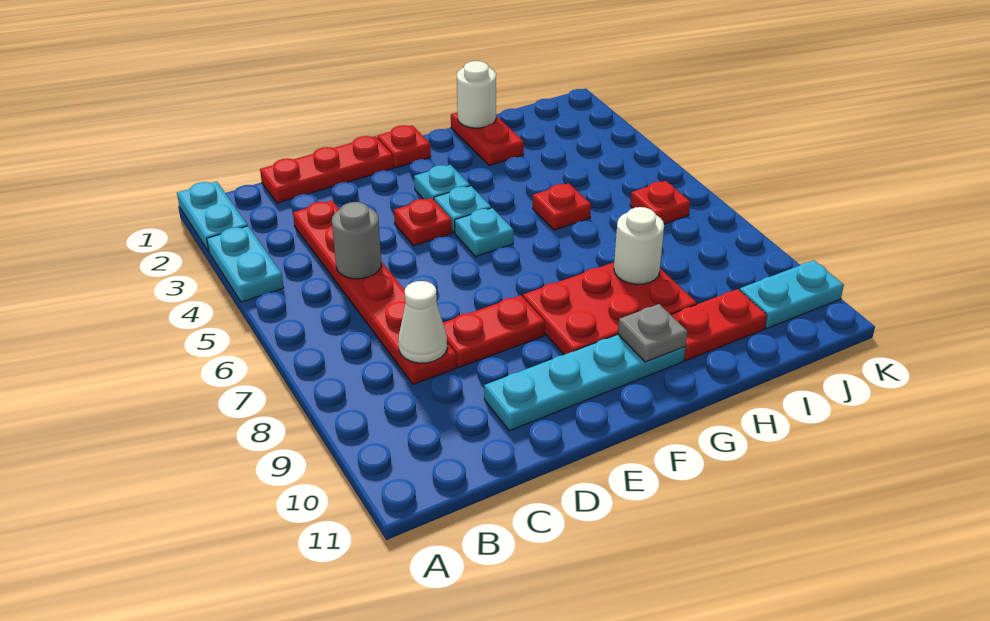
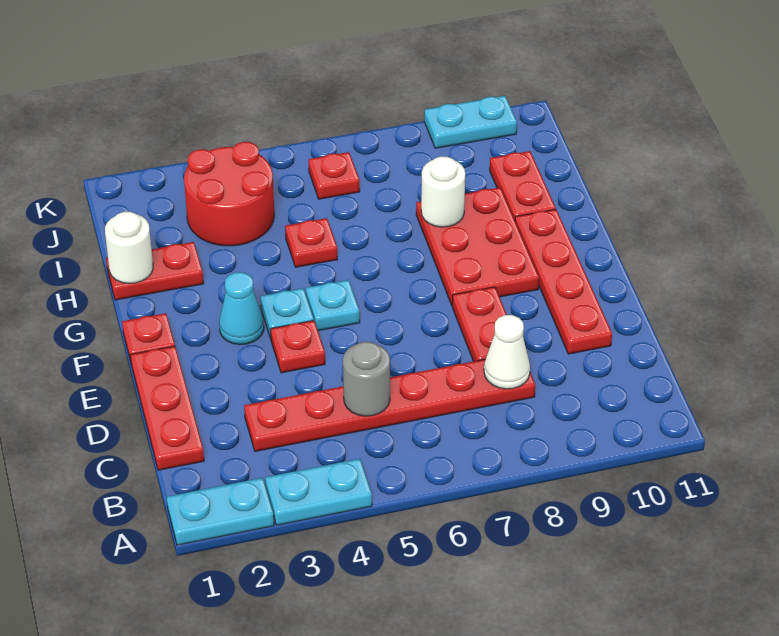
cyan plate D10:G10 level 1 -> red plate D10:G10 level 1
cyan plate F3 level 1 -> cyan cone F3 level 1
grey plate G10 level 2 -> none
none -> red round brick I3:J4 level 1
cyan plate J10:K10 level 1 -> cyan plate K9:K10 level 1

